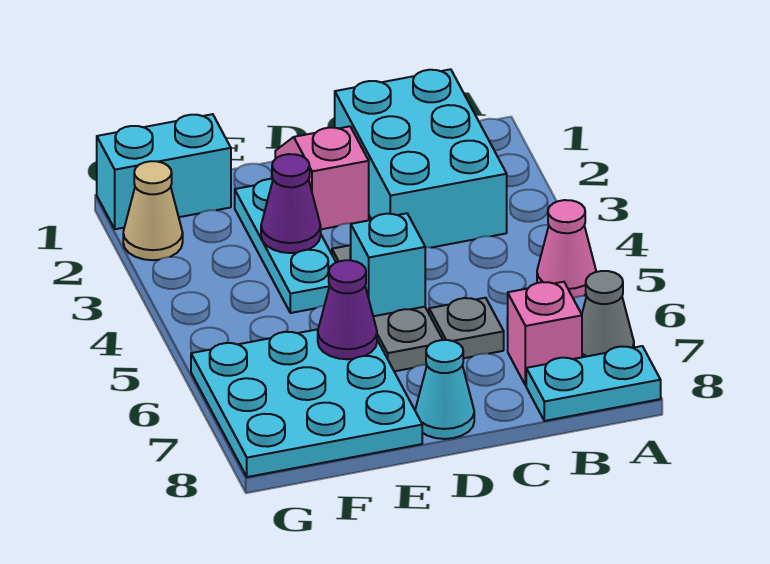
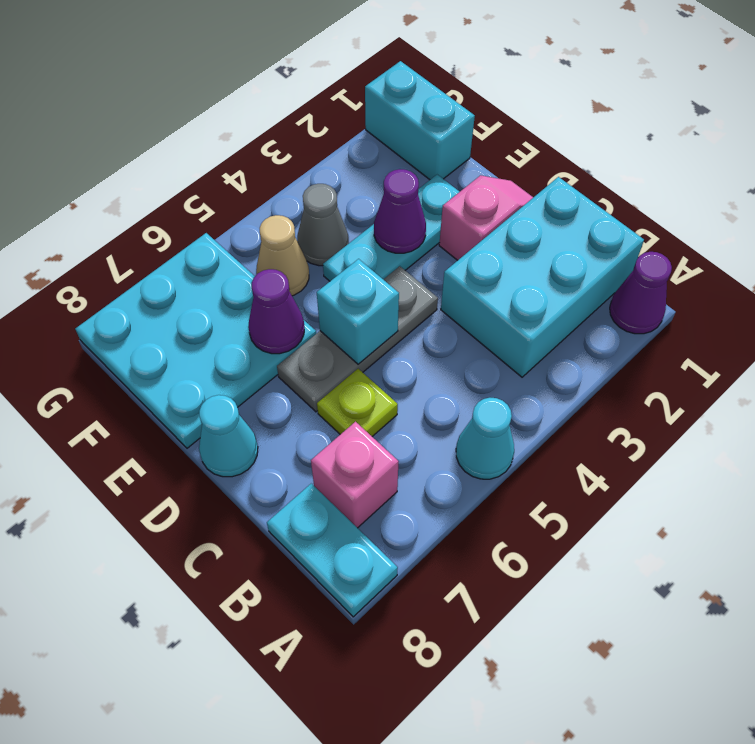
none -> purple cone A1 level 1
pink cone A5 level 1 -> cyan cone A5 level 1
grey cone A7 level 1 -> grey cone F4 level 1
grey plate C6 level 1 -> lime plate C6 level 1
tan cone G2 level 1 -> tan cone F5 level 1

